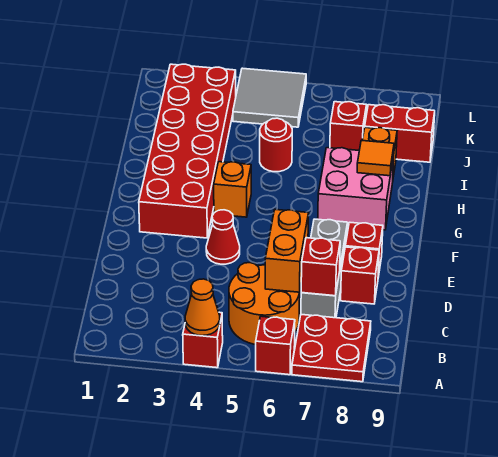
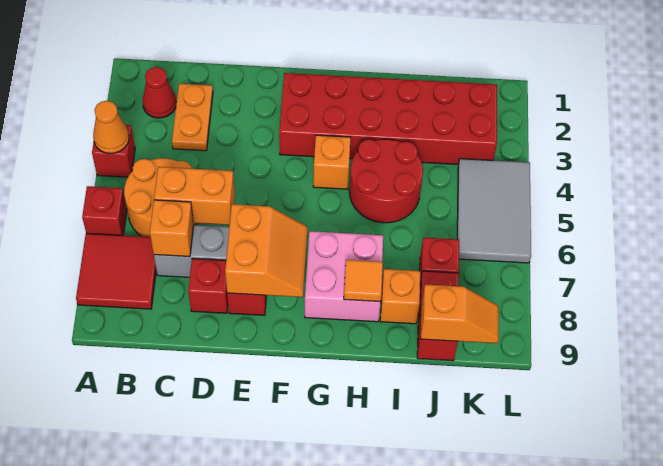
red plate A7:B8 level 1 -> red tile A7:B8 level 1
none -> orange plate C2:C3 level 1
red brick C7 level 2 -> orange brick C7 level 2
red cone E4 level 1 -> red cone B2 level 1
none -> orange slope E7:F8 level 2 top E
red round brick I5 level 1 -> red round brick H4:I5 level 1
none -> orange slope J9:K9 level 2 top J
grey tile K4:L5 level 1 -> grey tile K4:L6 level 1

